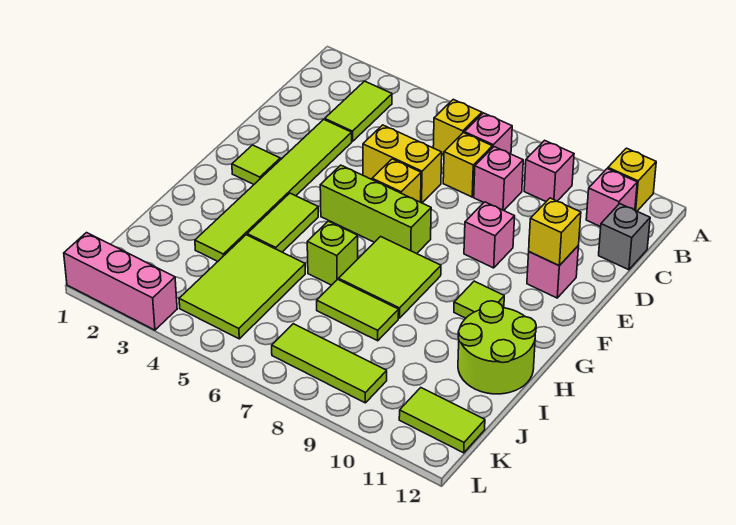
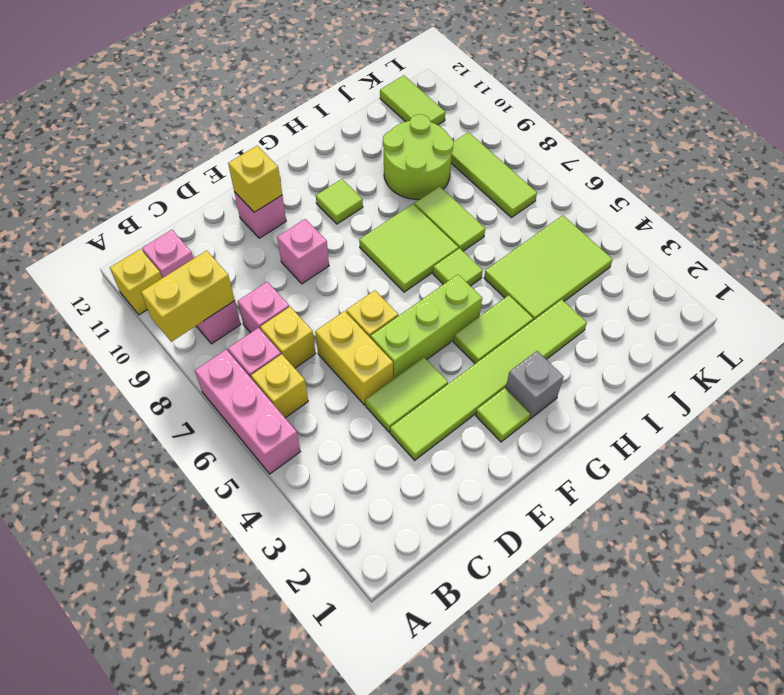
none -> yellow brick A9:B9 level 2
lime tile B3:C3 level 1 -> lime tile D4:E4 level 1
grey brick C12 level 1 -> grey brick G2 level 1
lime brick F5:F7 level 1 -> lime brick E5:G5 level 1
lime brick H6 level 1 -> lime tile H6 level 1
lime round brick H11:I12 level 1 -> lime round brick I9:J10 level 1
pink brick L1:L3 level 1 -> pink brick A5:A7 level 1

